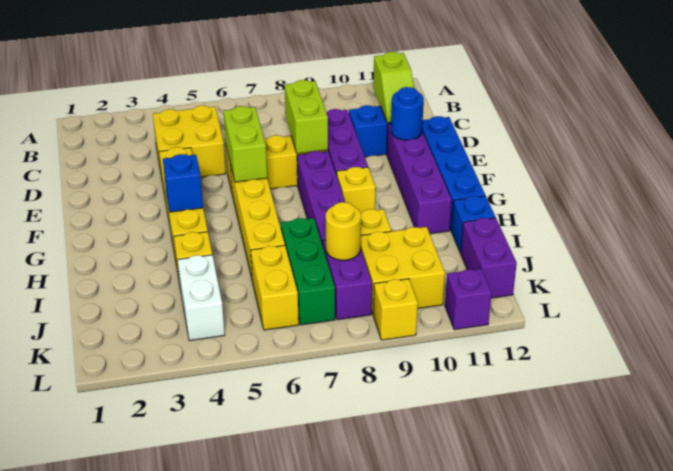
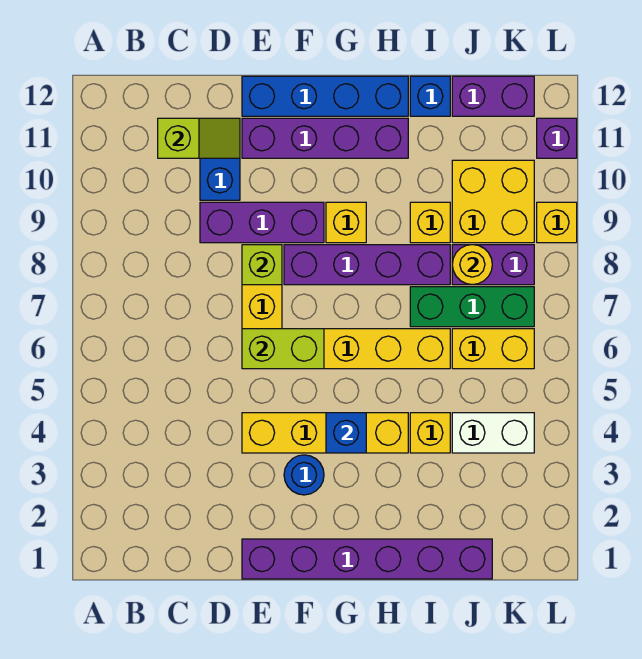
yellow brick C4:D5 level 1 -> none
lime brick D8:E8 level 2 -> lime brick E8 level 2
none -> purple brick E1:J1 level 1
blue round brick E11 level 2 -> blue round brick F3 level 1

